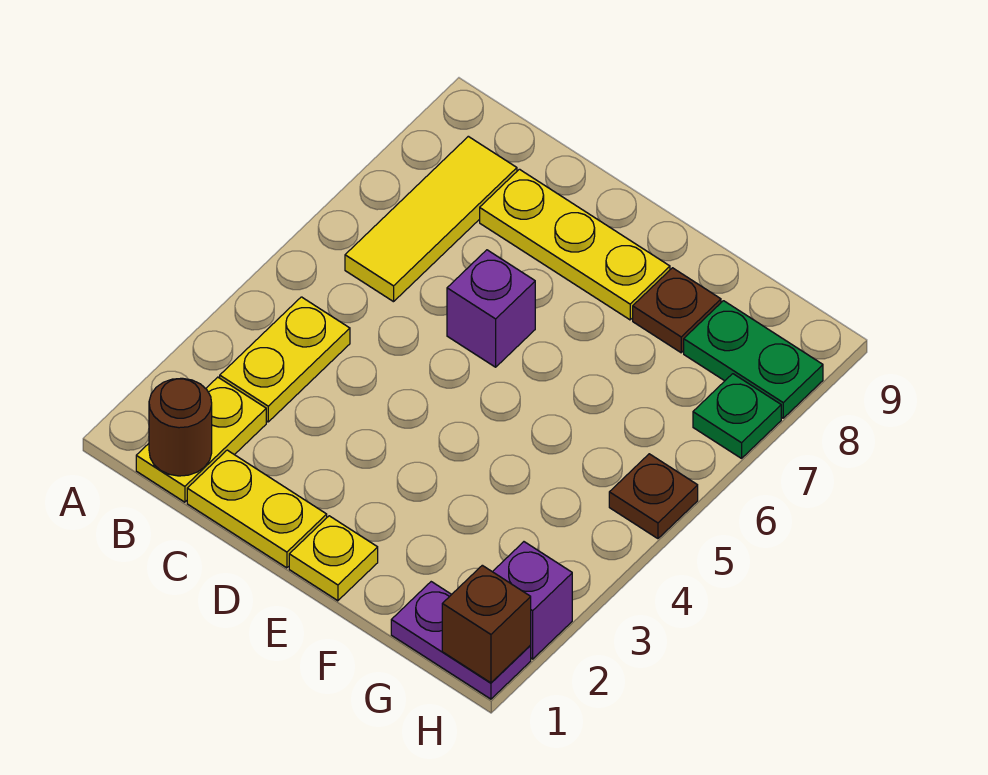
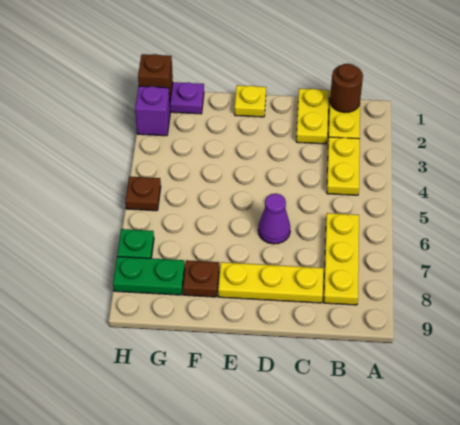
yellow tile B6:B8 level 1 -> yellow plate B6:B8 level 1
yellow plate C1:D1 level 1 -> yellow plate C1:C2 level 1
purple brick D6 level 1 -> purple cone D6 level 1

